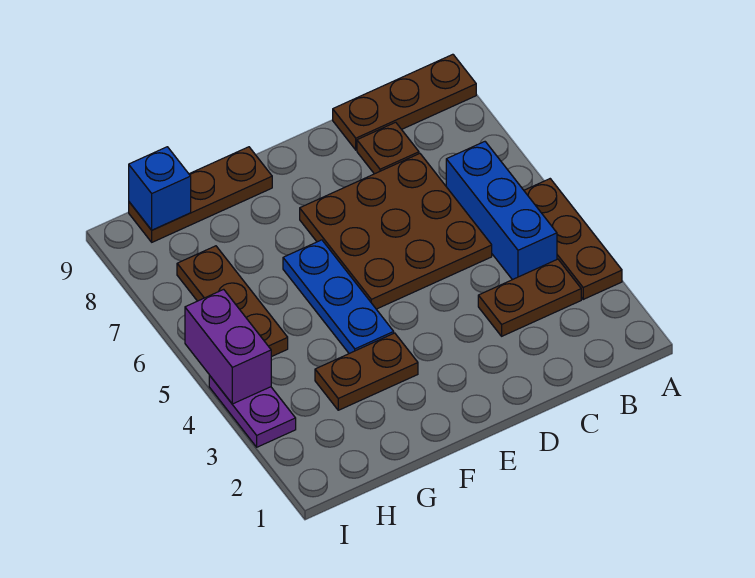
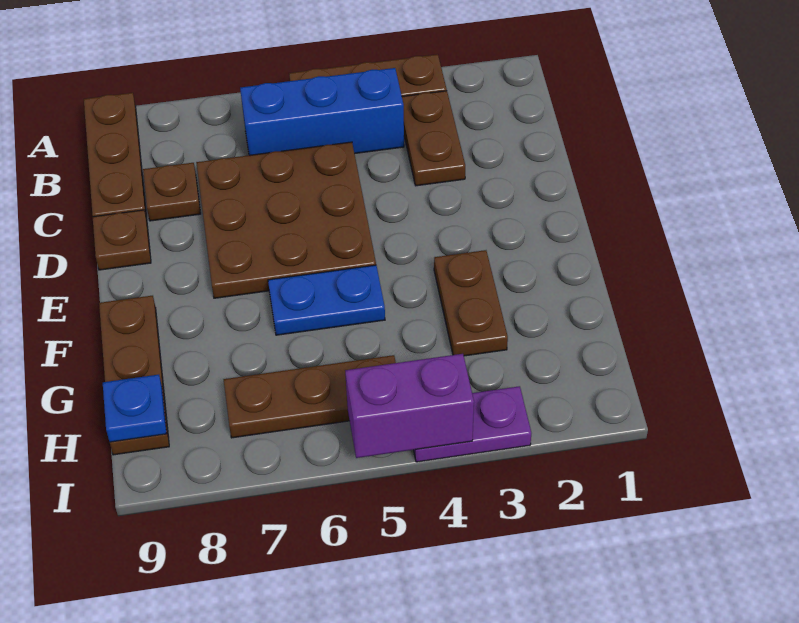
none -> brown plate D9 level 1
blue plate F4:F6 level 1 -> blue plate F5:F6 level 1
blue brick H9 level 2 -> blue plate H9 level 2

